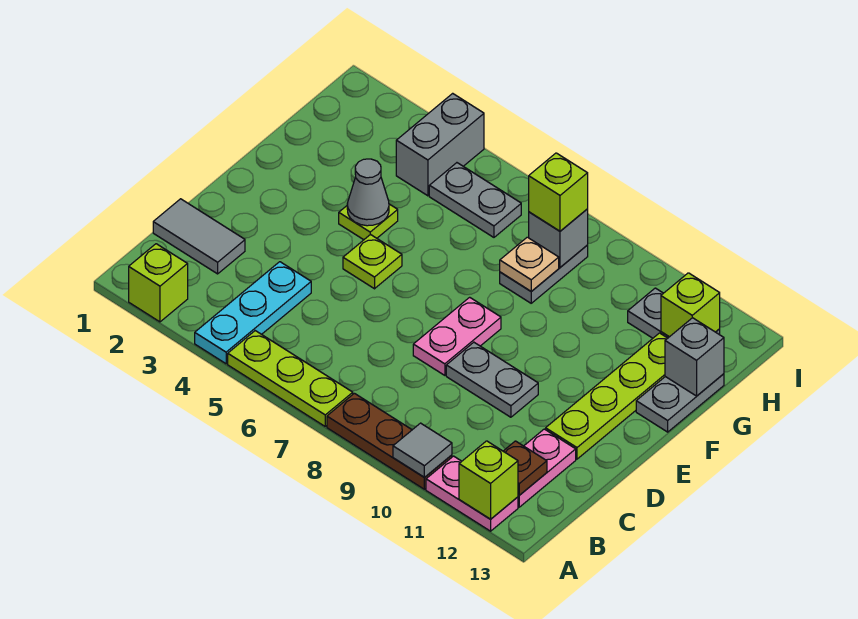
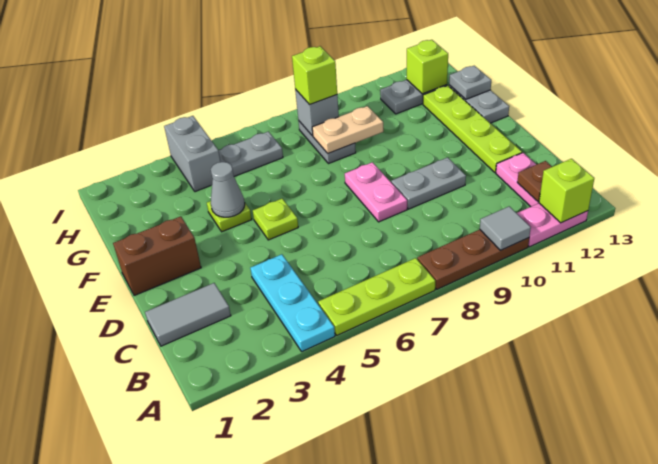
lime brick A2 level 1 -> none
none -> brown brick E1:E2 level 1
tan plate G8 level 2 -> tan plate G8:G9 level 2
grey brick G13 level 2 -> grey plate G13 level 2

